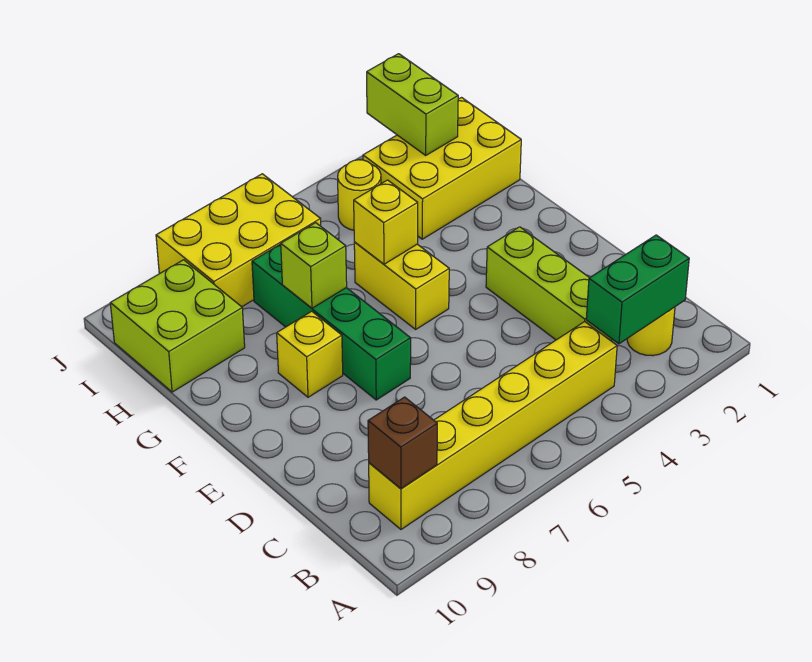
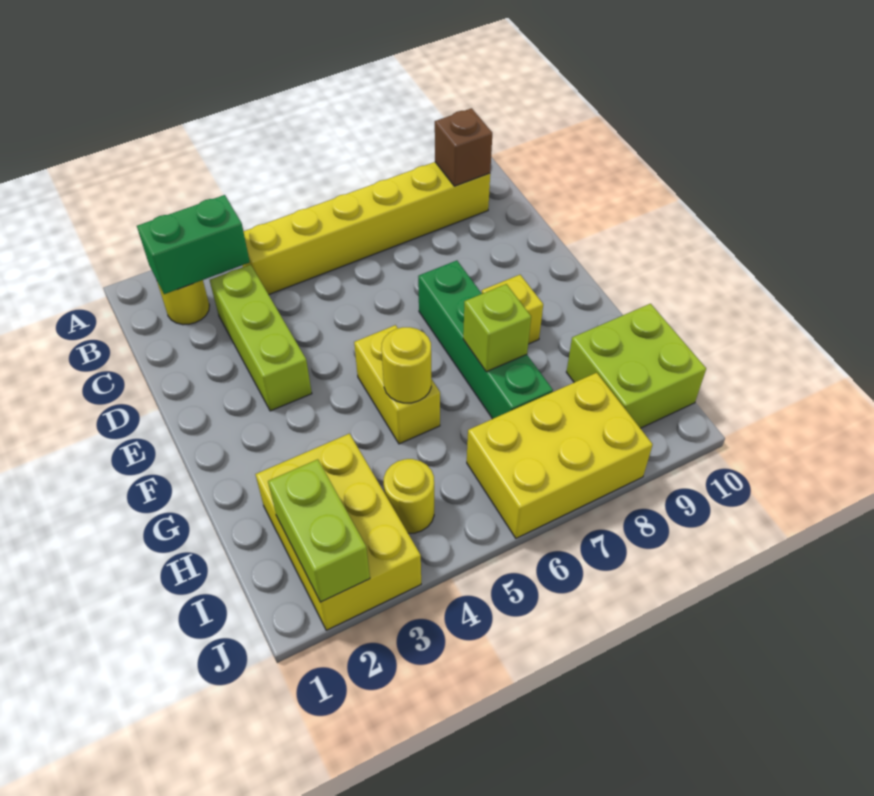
yellow brick G5 level 2 -> yellow round brick G5 level 2
yellow brick H1:I3 level 1 -> yellow brick H2:J3 level 1

